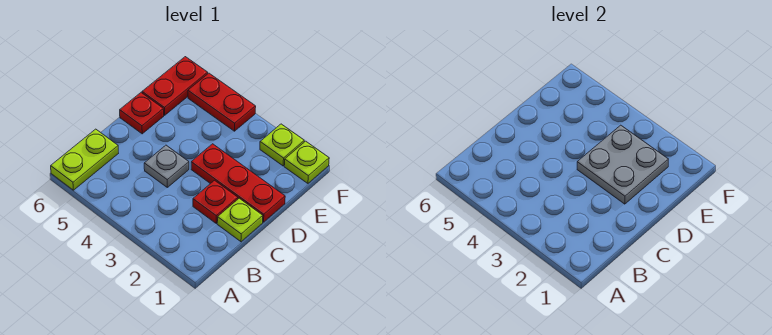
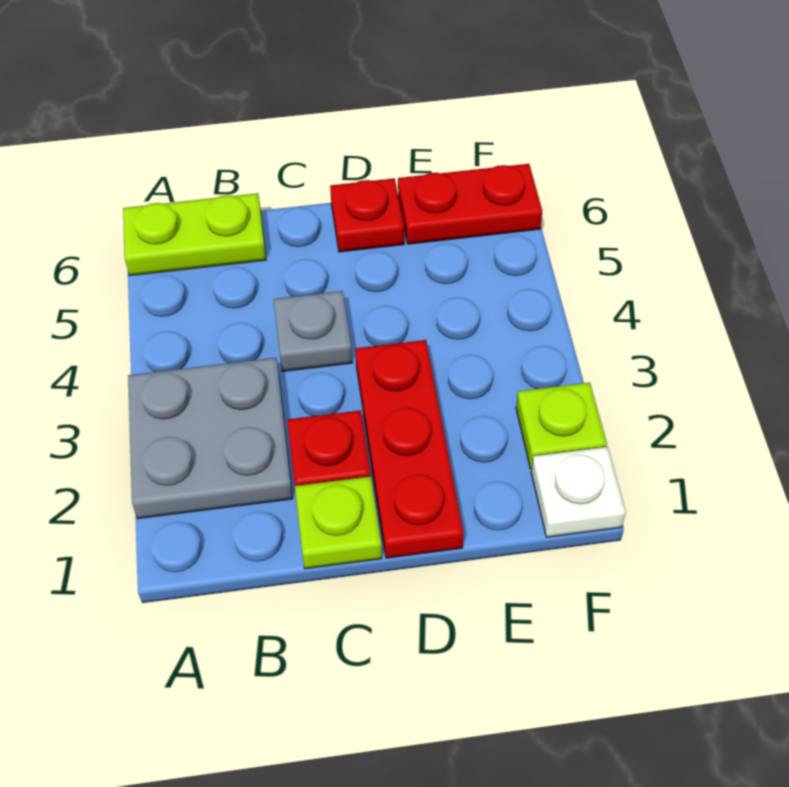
grey plate D2:E3 level 2 -> grey plate A2:B3 level 1
lime plate F1 level 1 -> white plate F1 level 1
red plate F4:F5 level 1 -> none

